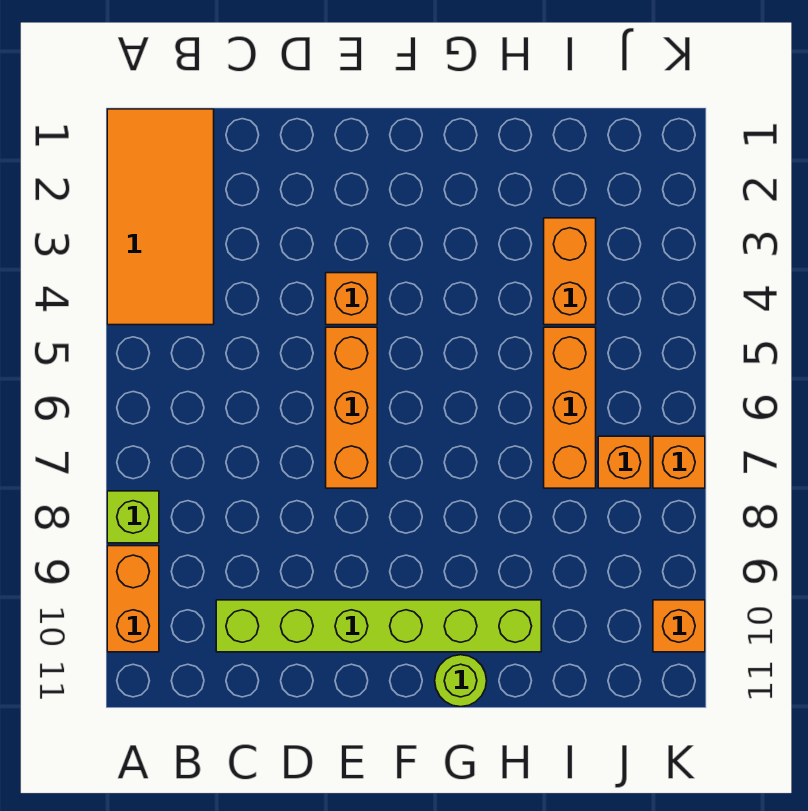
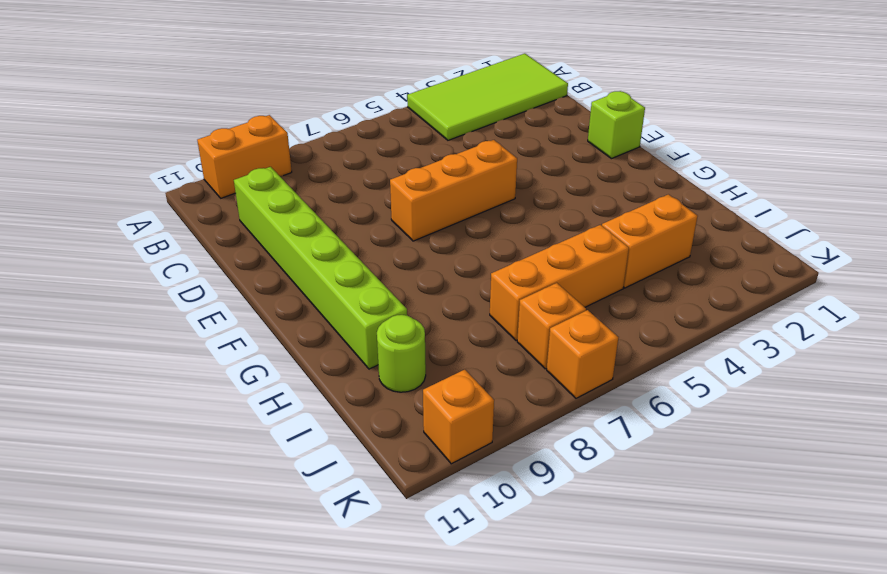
orange tile A1:B4 level 1 -> lime tile A1:B4 level 1
lime brick A8 level 1 -> lime brick E1 level 1
orange brick E4 level 1 -> none
lime round brick G11 level 1 -> lime round brick I10 level 1

